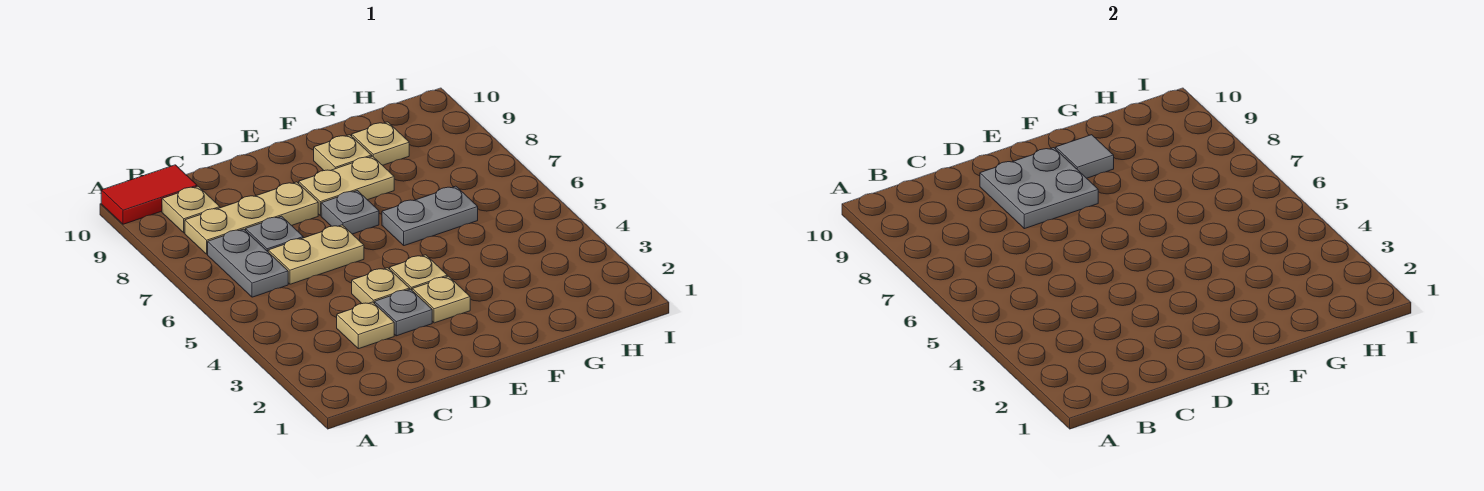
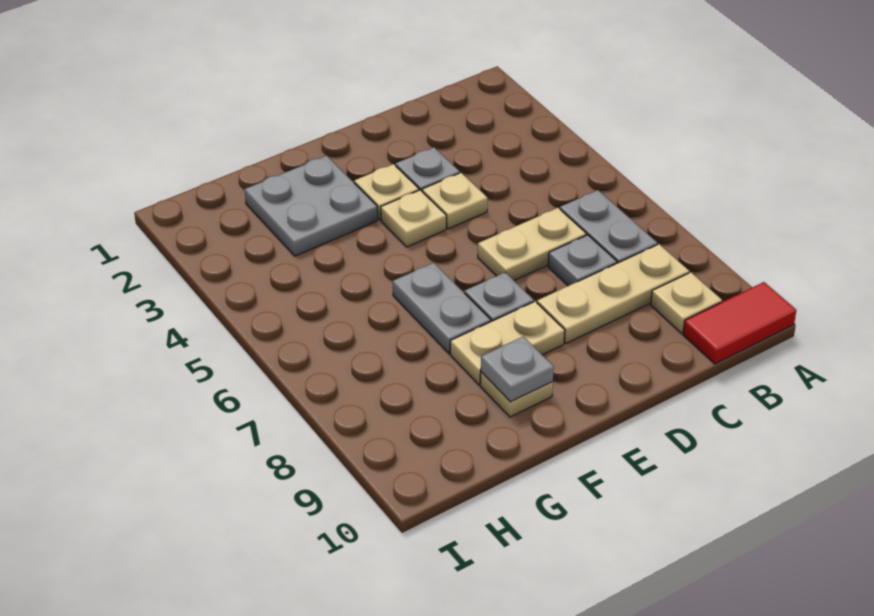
tan plate C3 level 1 -> none
grey plate D8:E9 level 2 -> grey plate F2:G3 level 1
grey plate F6:G6 level 1 -> grey plate F6:F7 level 1
grey tile F9 level 2 -> grey plate F9 level 2
tan plate G9 level 1 -> none

